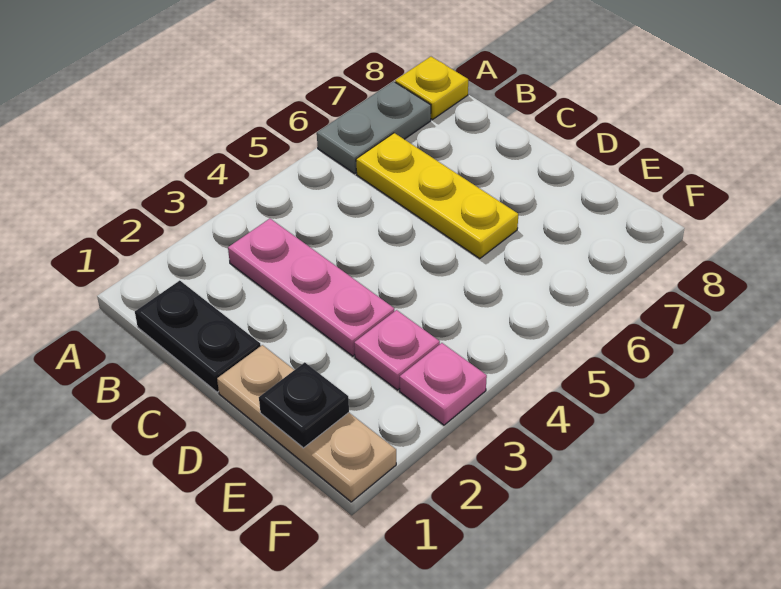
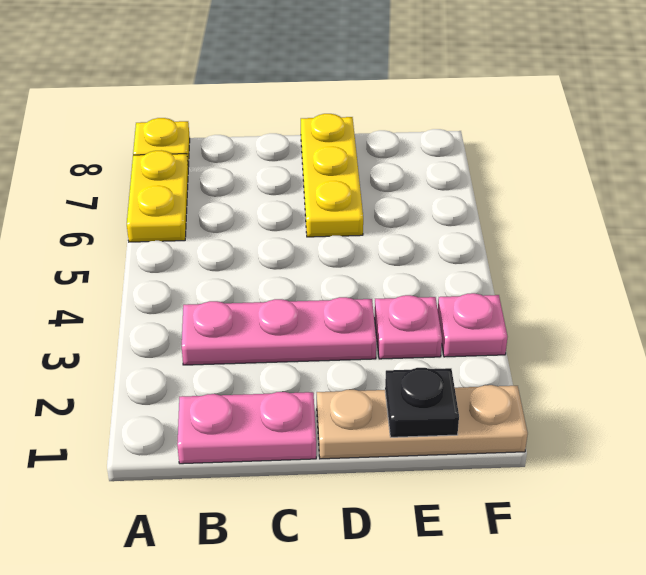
grey plate A6:A7 level 1 -> yellow plate A6:A7 level 1
black plate B1:C1 level 1 -> pink plate B1:C1 level 1
yellow plate B6:D6 level 1 -> yellow plate D6:D8 level 1

